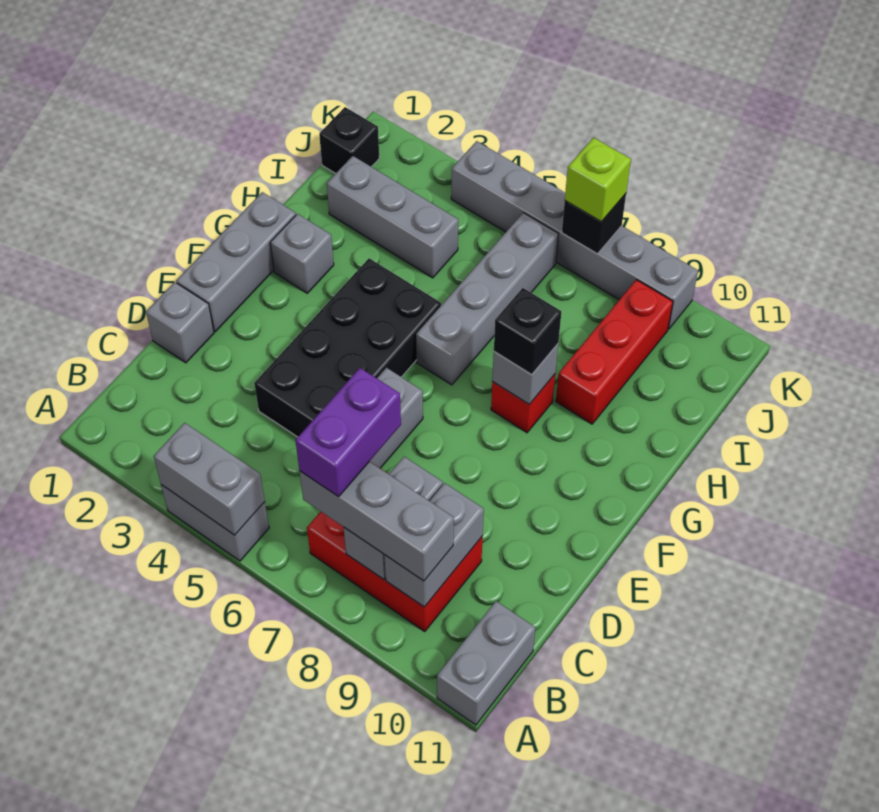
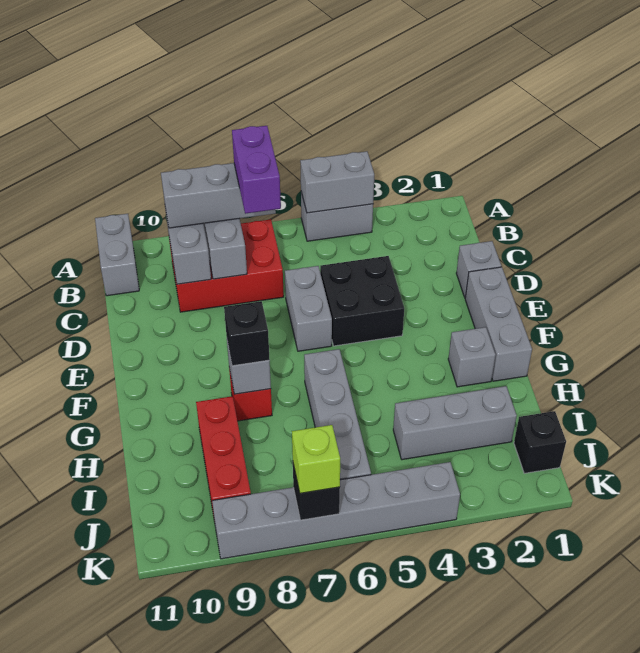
black brick D4:G5 level 1 -> black brick D4:E5 level 1

